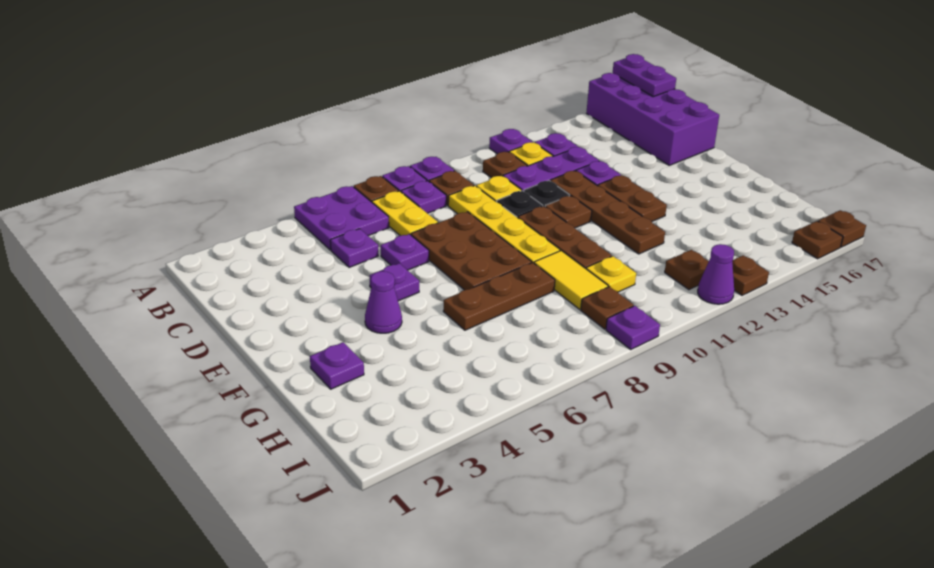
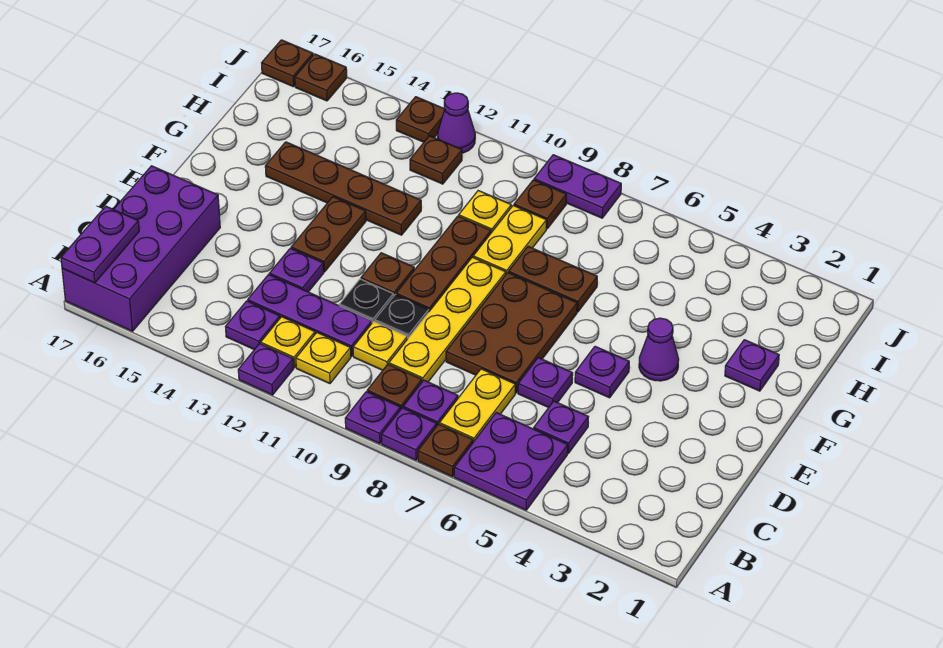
brown plate B11 level 1 -> yellow plate B11 level 1
brown plate D12:G12 level 1 -> brown plate G12:G15 level 1
brown plate G6:G8 level 1 -> brown plate G7:G8 level 1
yellow tile G9:H9 level 1 -> yellow plate G9:H9 level 1
purple plate J9 level 1 -> purple plate J8:J9 level 1

